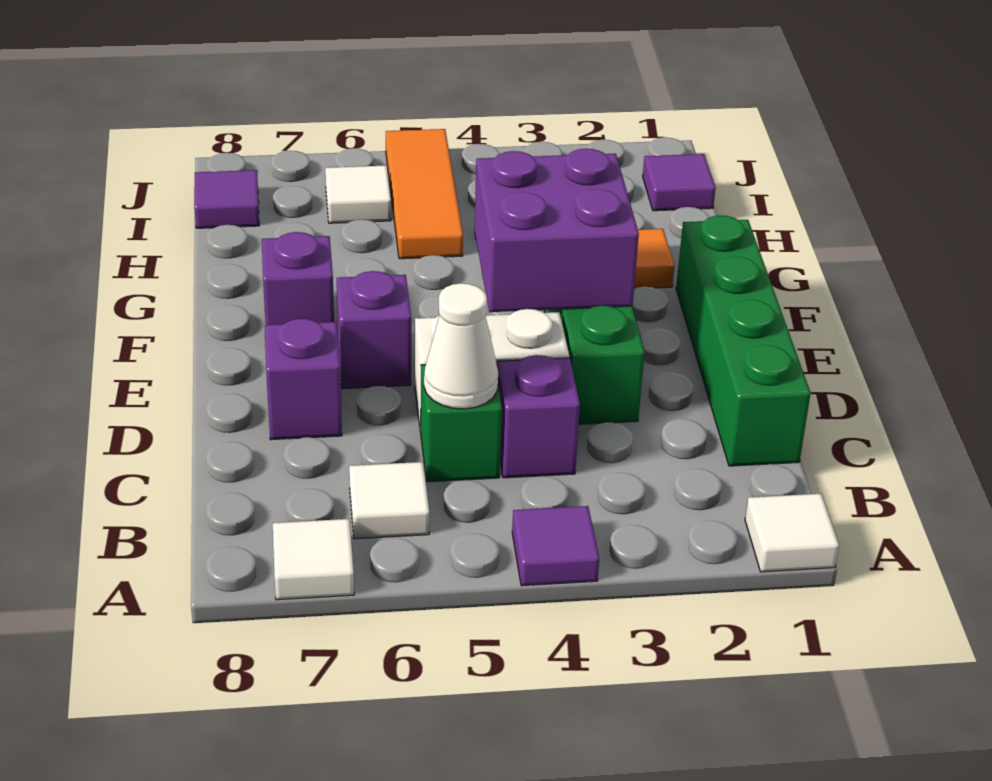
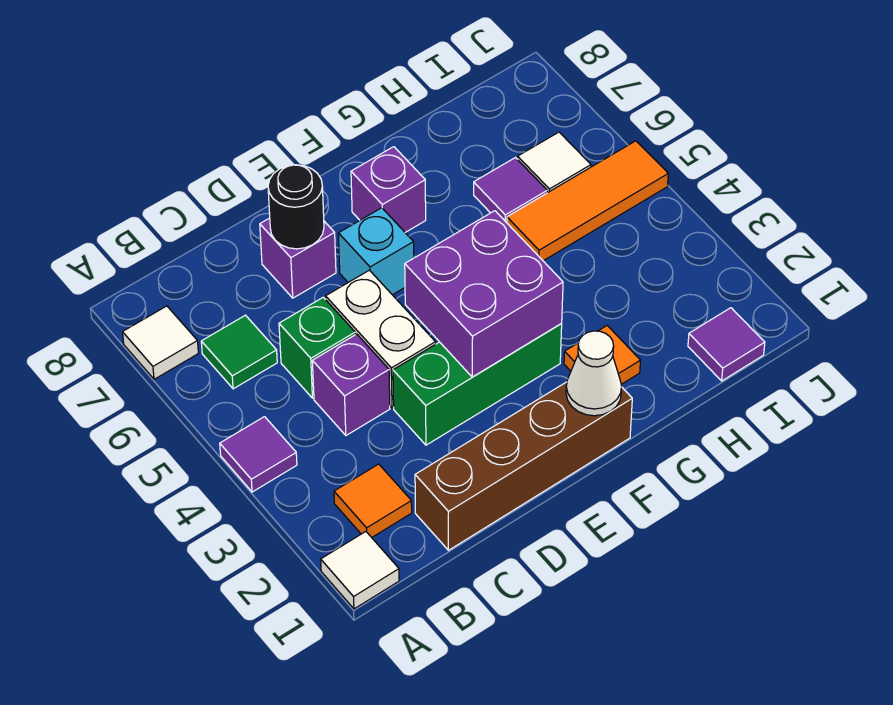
none -> orange tile B2 level 1
white tile B6 level 1 -> green tile B6 level 1
green brick C1:F1 level 1 -> brown brick C1:F1 level 1
white cone C5 level 2 -> white cone F1 level 2
none -> black round brick D7 level 2
purple brick E6 level 1 -> cyan brick E6 level 1
purple tile I8 level 1 -> purple tile H6 level 1

